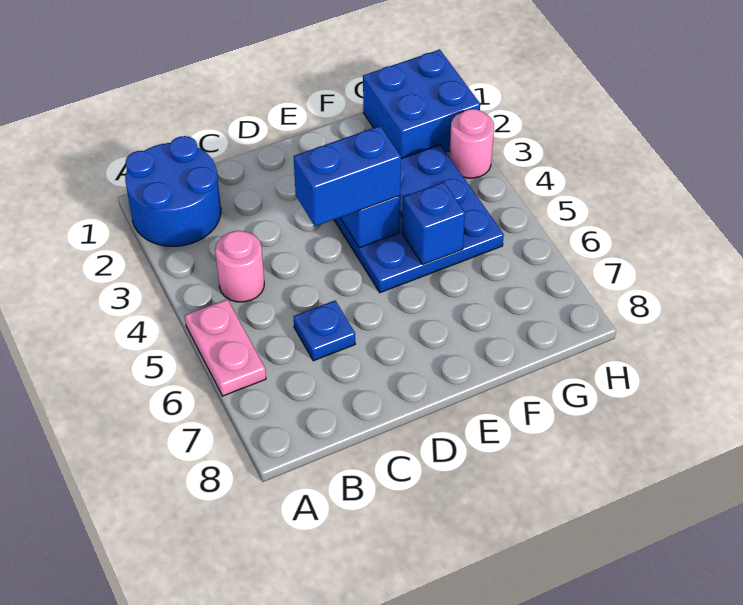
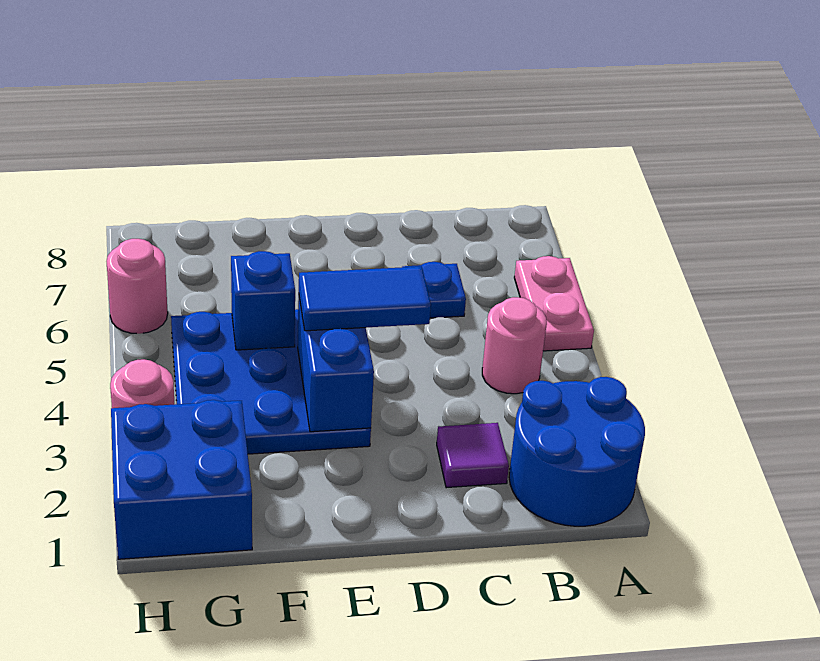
none -> purple tile C2 level 1
blue brick D4:E4 level 3 -> blue tile D4:E4 level 3
none -> pink round brick H6 level 1

